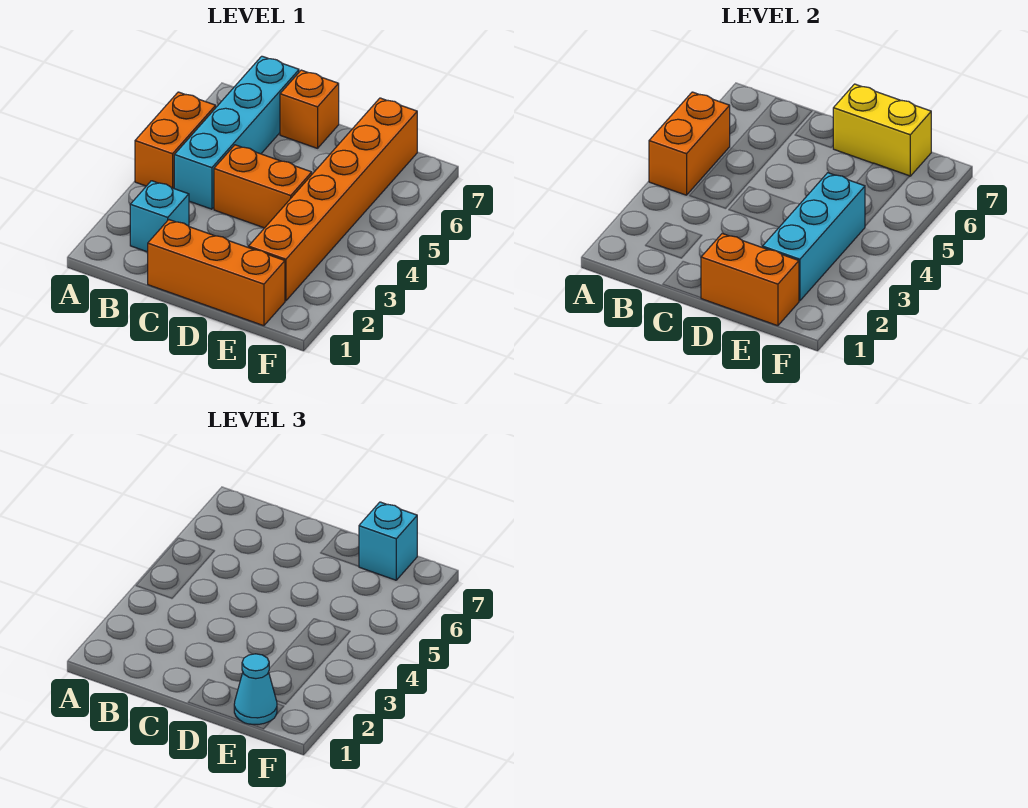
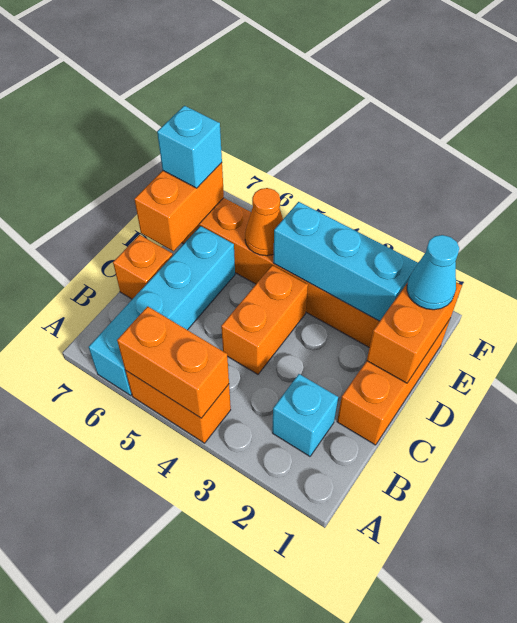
cyan brick B4:B7 level 1 -> cyan brick A6:D6 level 1
yellow brick D7:E7 level 2 -> orange brick D7:E7 level 2
none -> orange cone E5 level 2

